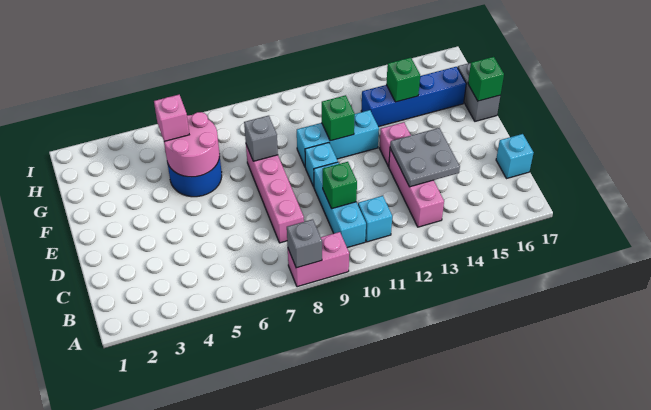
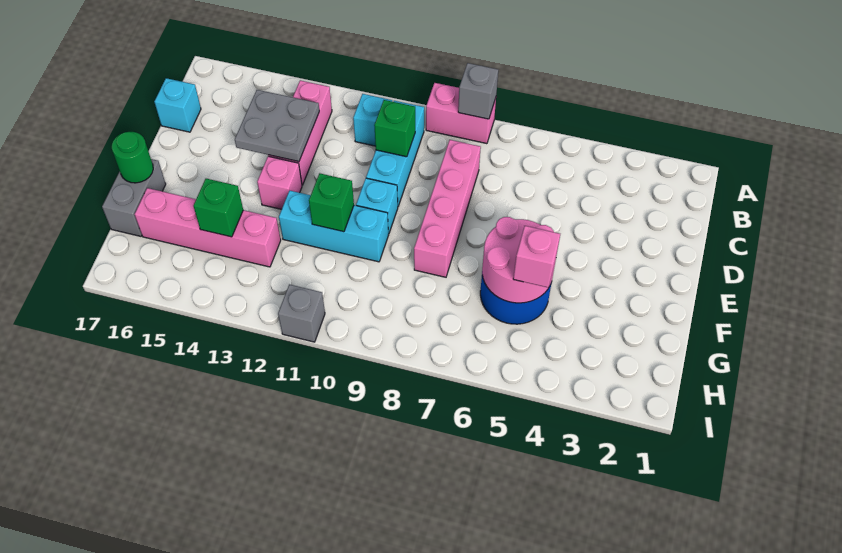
grey brick F8 level 2 -> grey brick I11 level 1
green brick F17 level 2 -> green round brick F17 level 2
blue brick G13:G16 level 1 -> pink brick G13:G16 level 1

